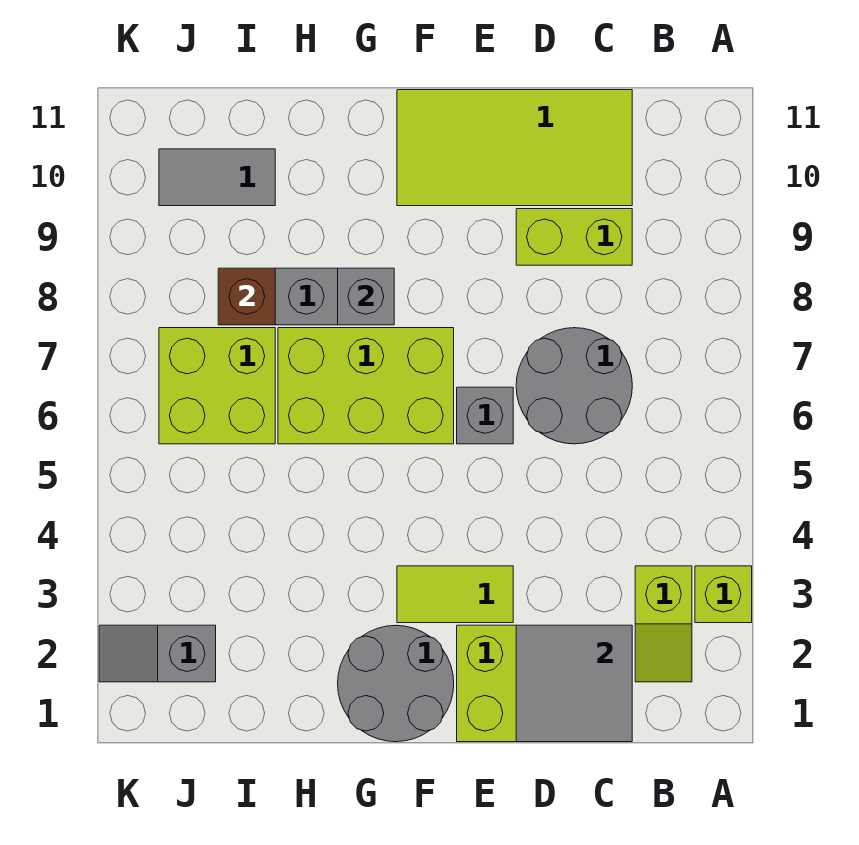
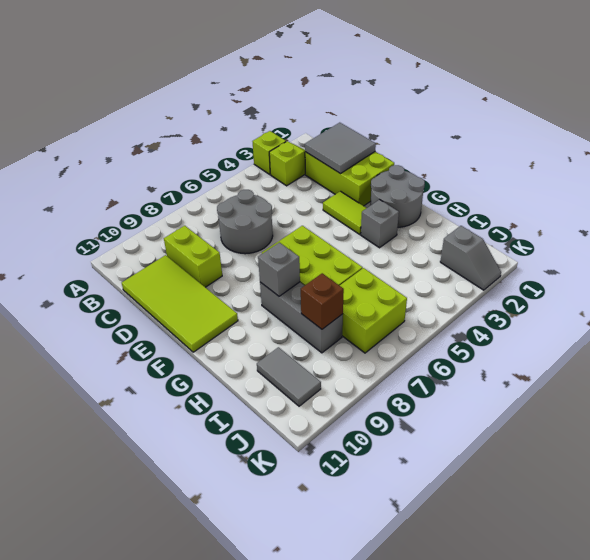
grey brick E6 level 1 -> grey brick G3 level 1

